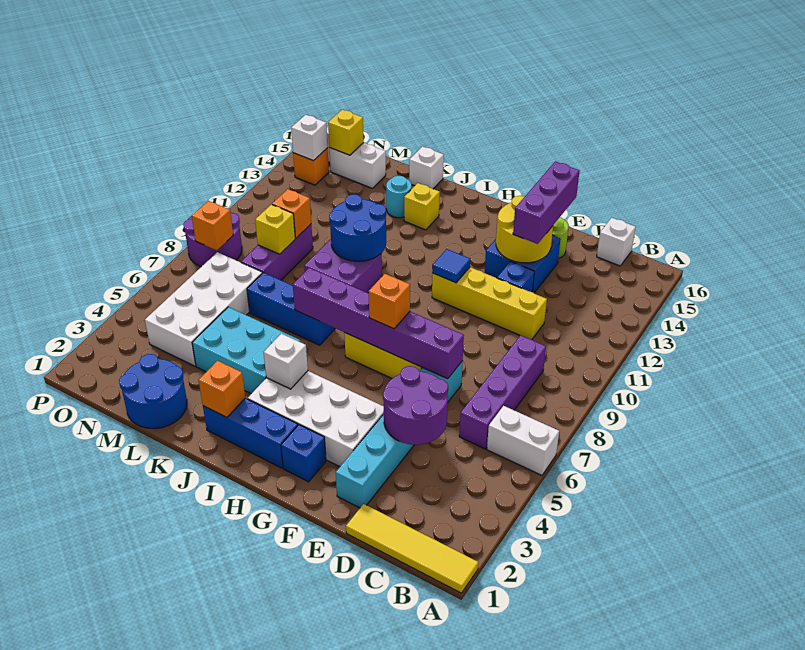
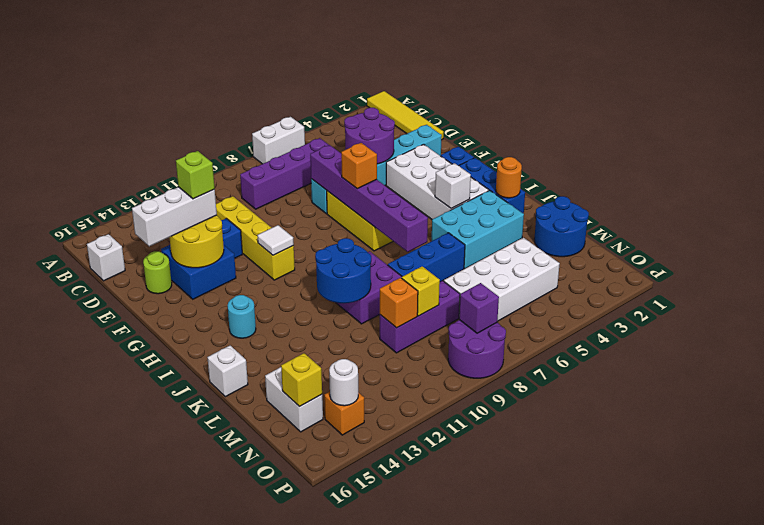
white brick A6:B6 level 1 -> white brick A6:A7 level 1
purple brick E13:E15 level 3 -> white brick E13:E15 level 3
none -> lime brick E13 level 4
blue tile G11 level 2 -> white tile G11 level 2
orange brick J2 level 2 -> orange round brick J2 level 2
cyan brick J4:L5 level 1 -> cyan brick J3:K5 level 1
blue brick J7:L7 level 1 -> blue brick K6:K8 level 1
yellow brick J14 level 1 -> none
cyan round brick K14 level 1 -> cyan round brick I14 level 1
orange brick O8 level 2 -> purple brick O8 level 2
white brick O14 level 2 -> white round brick O14 level 2

